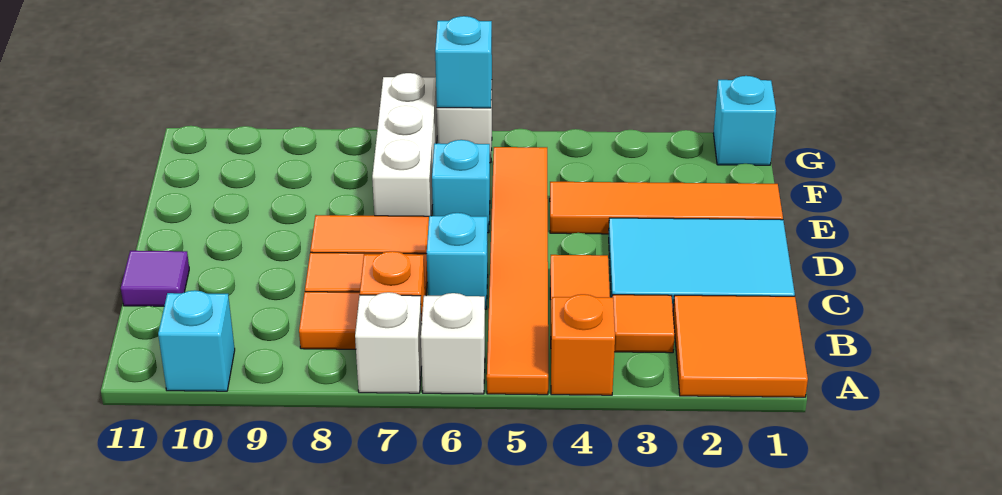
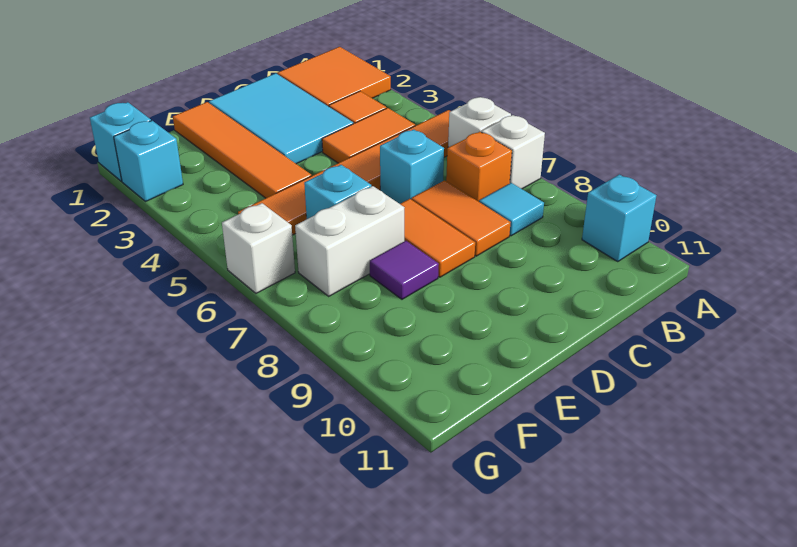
orange brick A4 level 1 -> none
orange tile B8 level 1 -> cyan tile B8 level 1
purple tile C11 level 1 -> purple tile E8 level 1
white brick E7:G7 level 1 -> white brick E7:F7 level 1
cyan brick G6 level 2 -> cyan brick G2 level 1

